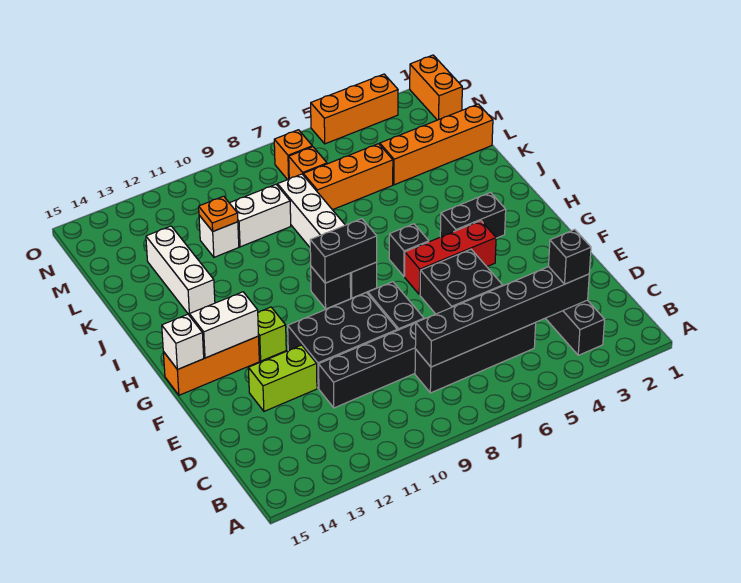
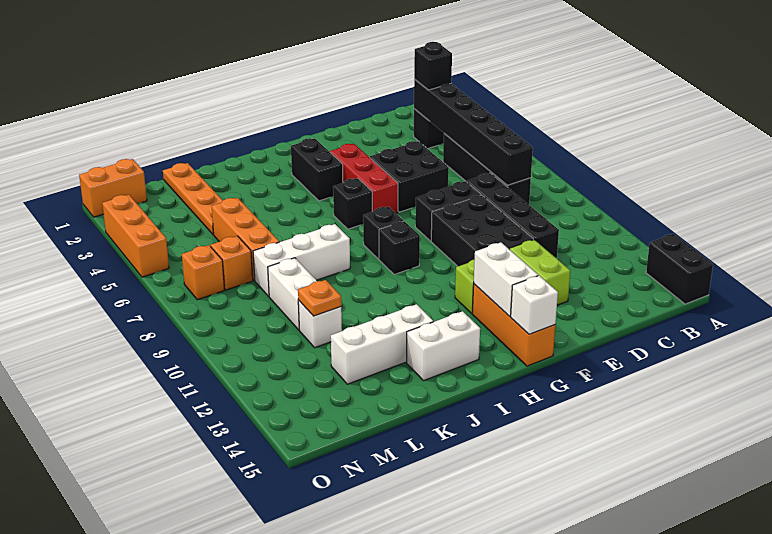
black brick H8:H9 level 2 -> black brick A14:A15 level 1
none -> white brick I14:J14 level 1
orange brick L1:L4 level 1 -> orange plate L1:L4 level 1

